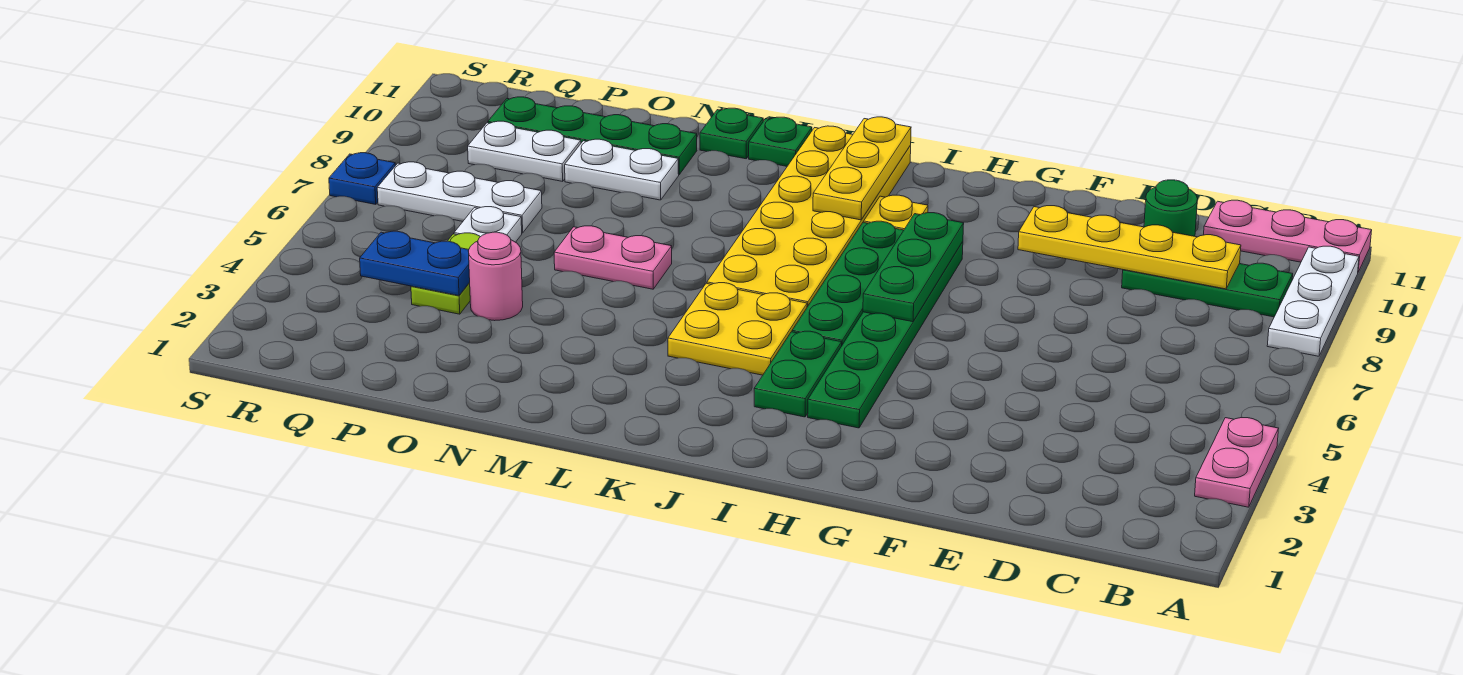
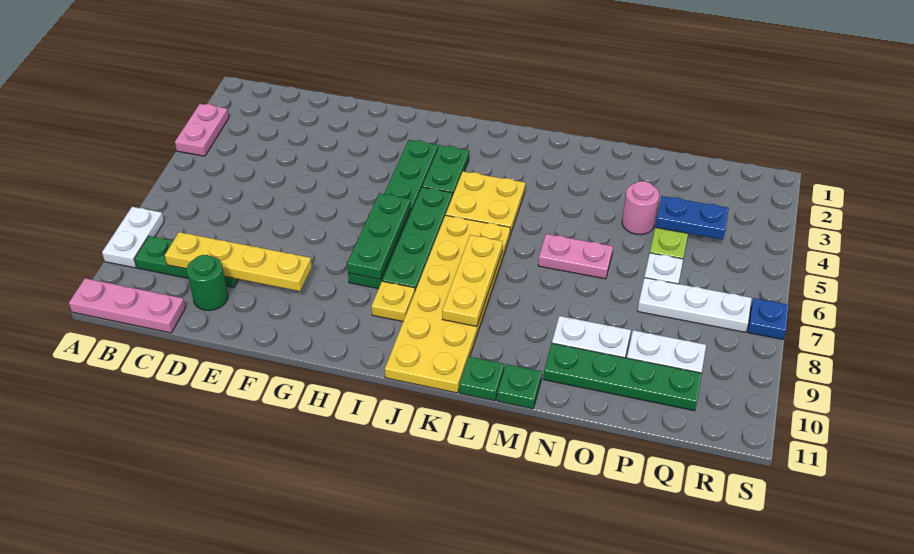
white plate A8:A10 level 1 -> white plate A8:A9 level 1
yellow plate J9:J11 level 2 -> yellow plate K7:K9 level 2

